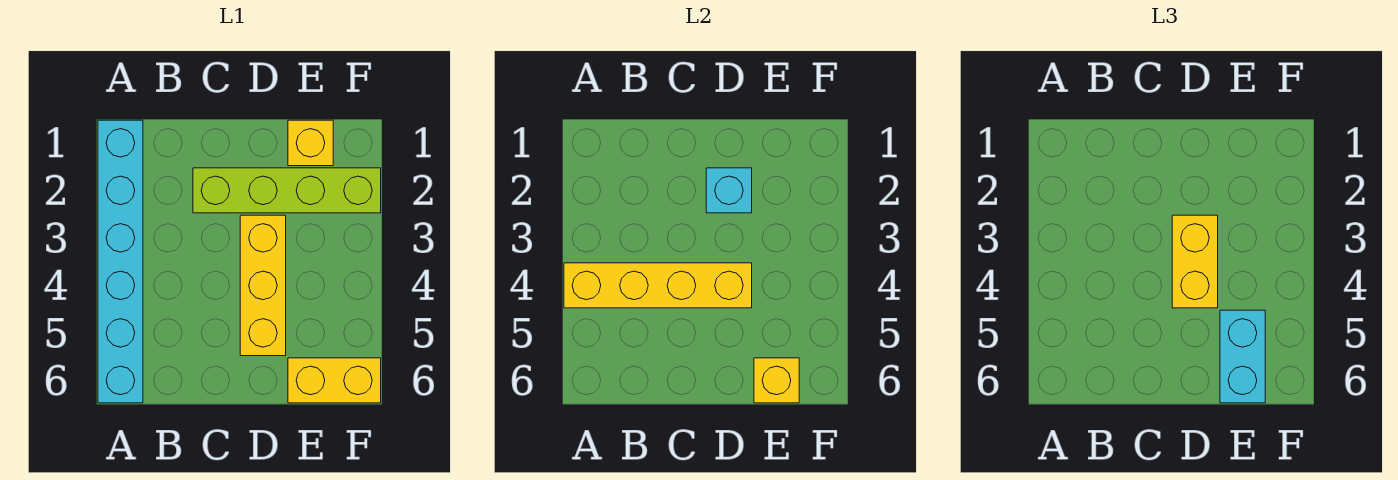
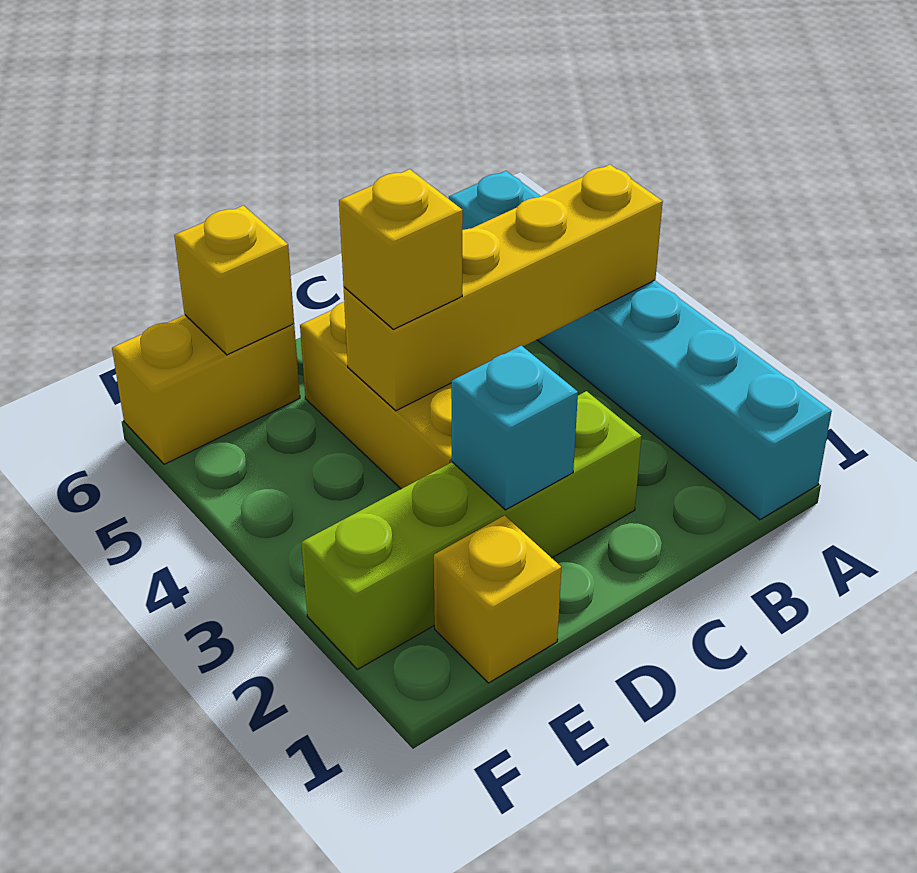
yellow brick D3:D4 level 3 -> yellow brick D4 level 3
cyan brick E5:E6 level 3 -> none

